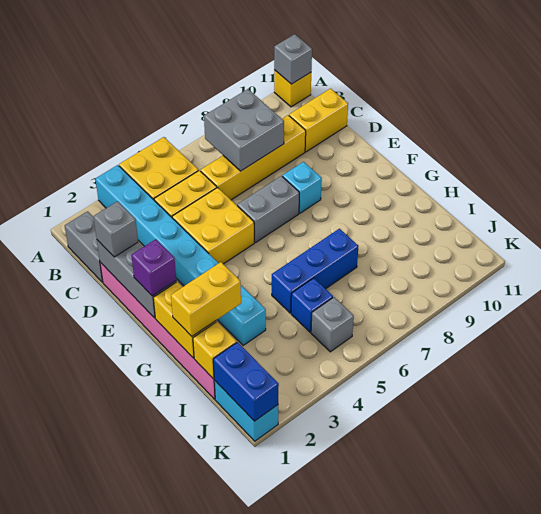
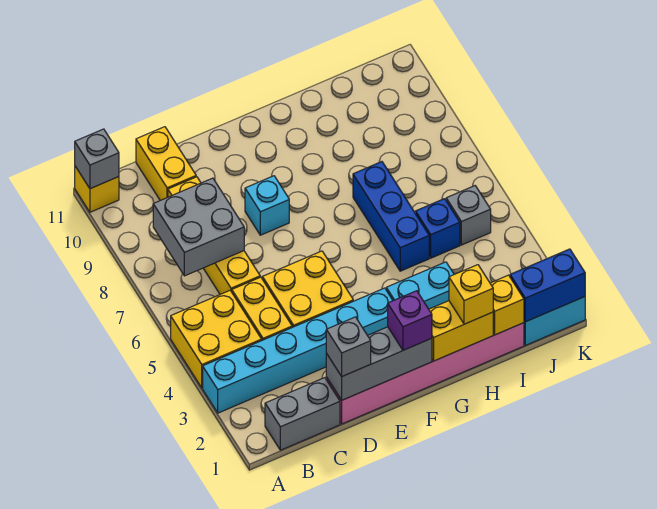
grey brick E6:E7 level 1 -> none
yellow brick H1:H2 level 3 -> yellow brick H1 level 3

